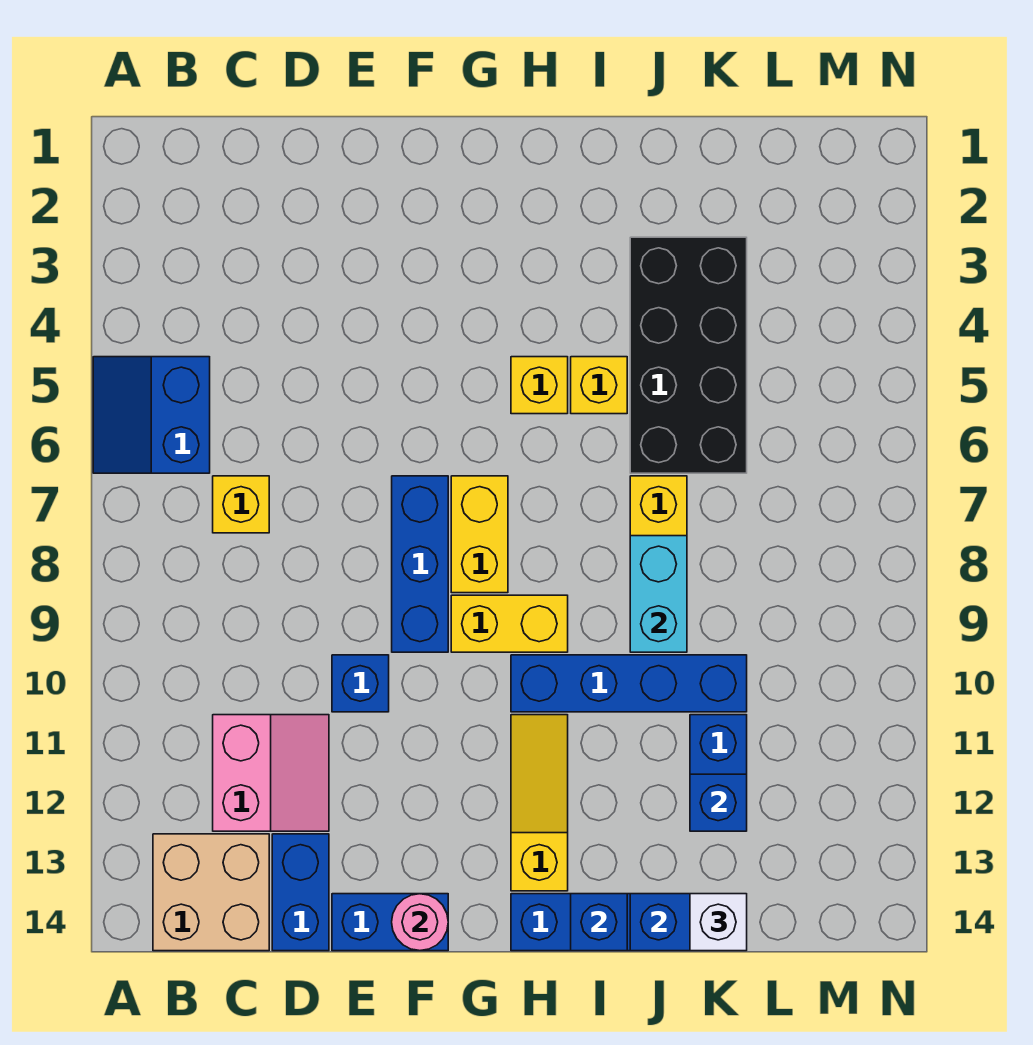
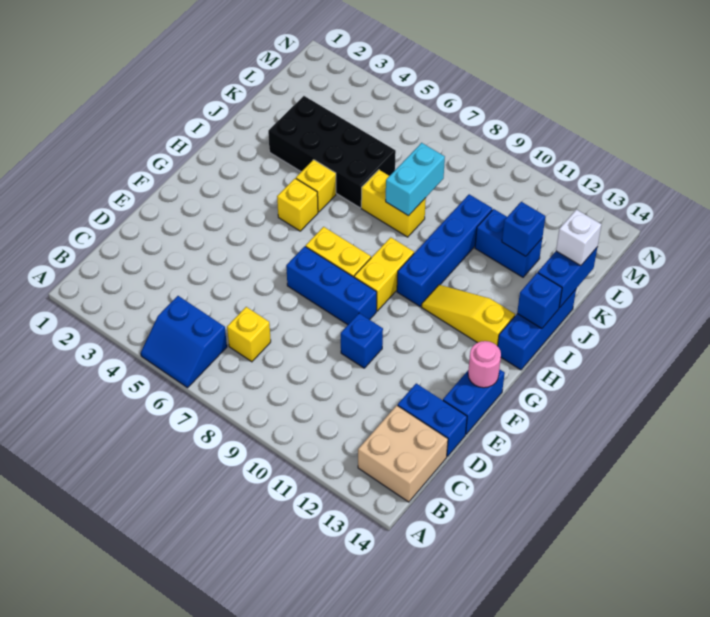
pink slope C11:D12 level 1 top C -> none
cyan brick J8:J9 level 2 -> cyan brick J8:K8 level 2

